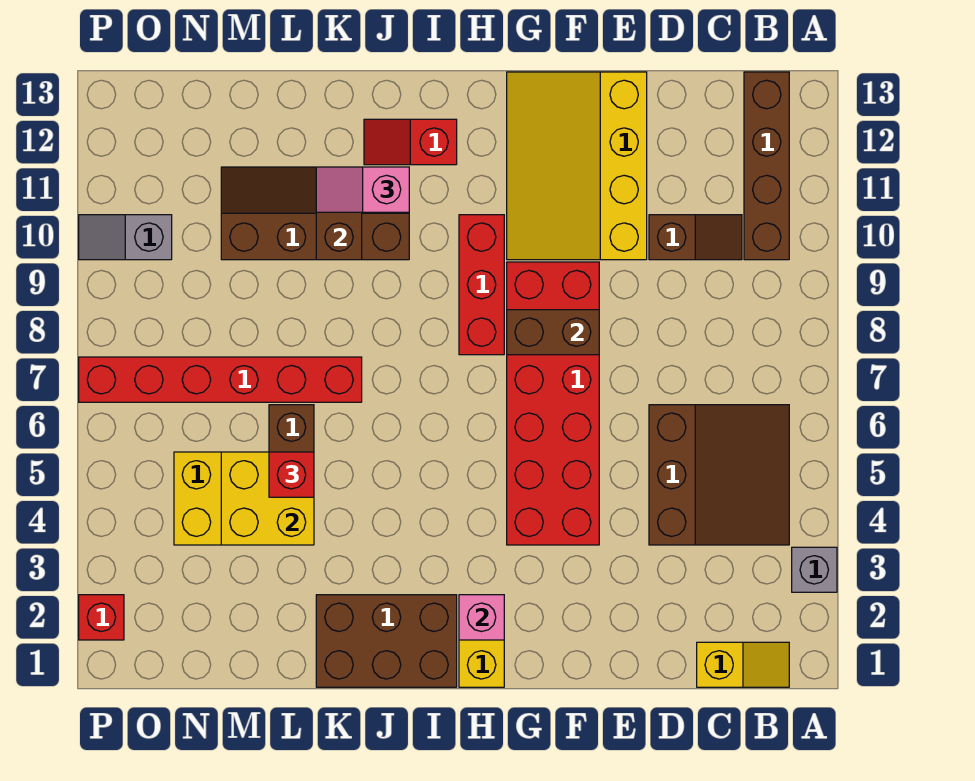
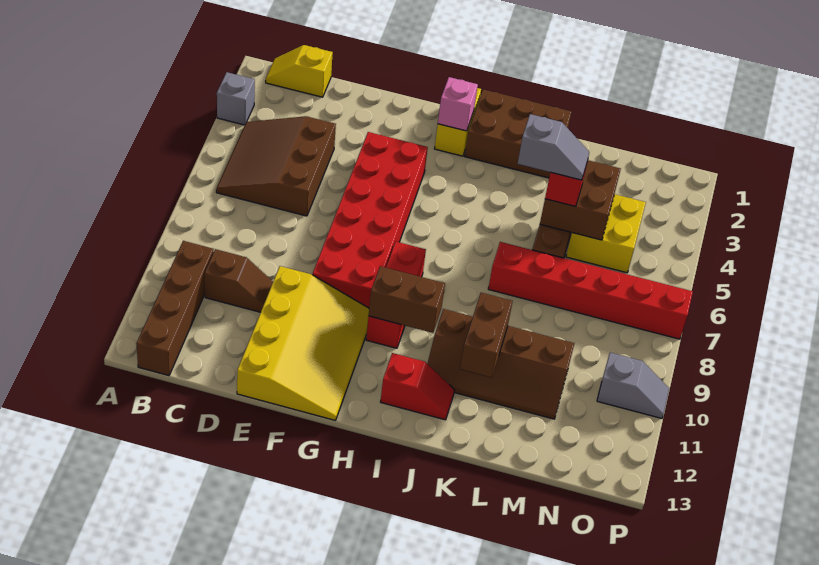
brown slope C10:D10 level 1 top D -> brown slope C10:D10 level 1 top C
brown brick F8:G8 level 2 -> brown brick H10:I10 level 2
pink slope J11:K11 level 3 top J -> none
none -> grey slope K5:L5 level 4 top K
yellow brick L4:M5 level 2 -> brown brick L4:M5 level 2
red brick P2 level 1 -> none

